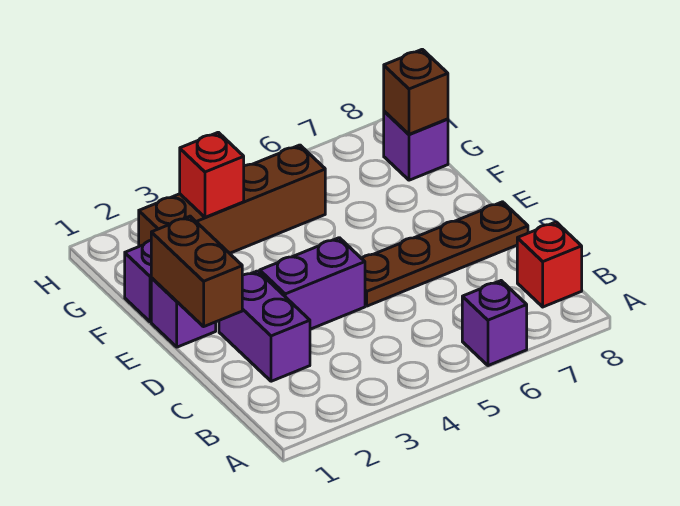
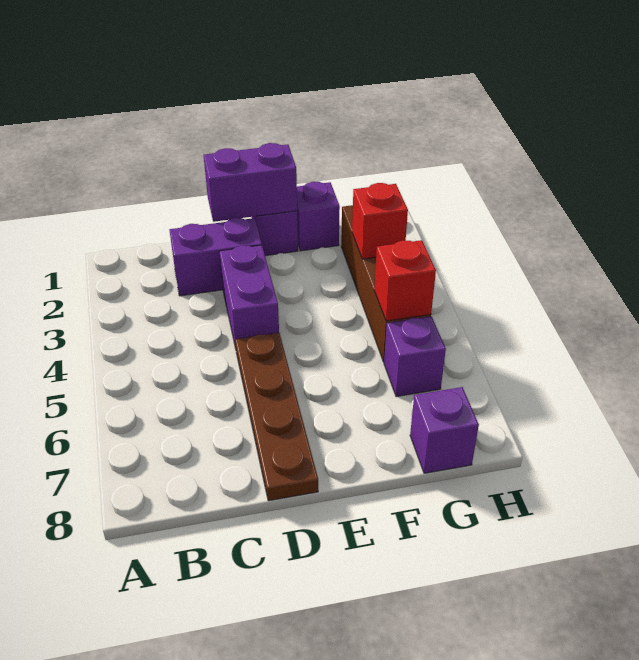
purple brick A6 level 1 -> purple brick G6 level 1
red brick B8 level 1 -> red brick G5 level 2
brown brick D1:E1 level 2 -> purple brick D1:E1 level 2
brown brick G8 level 2 -> none

